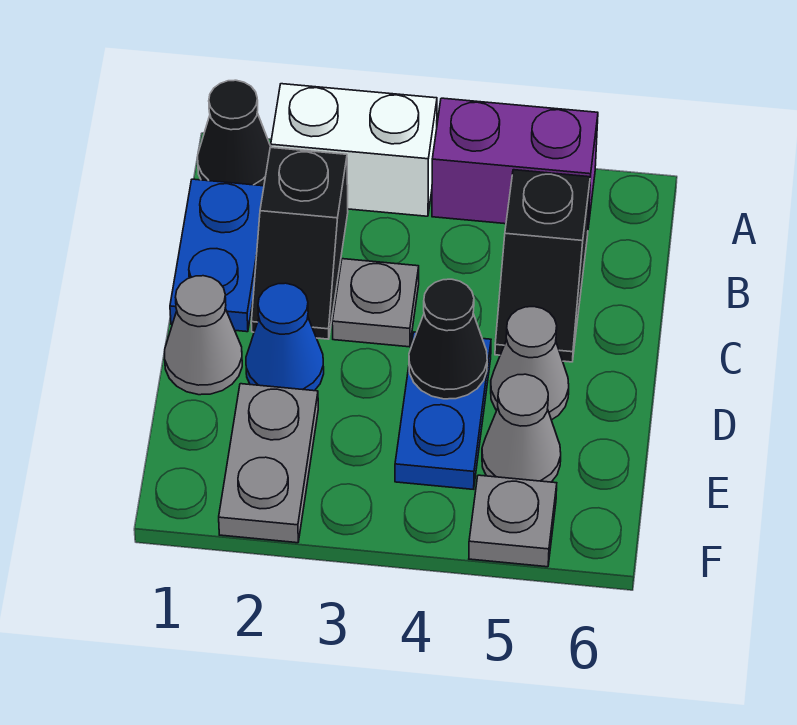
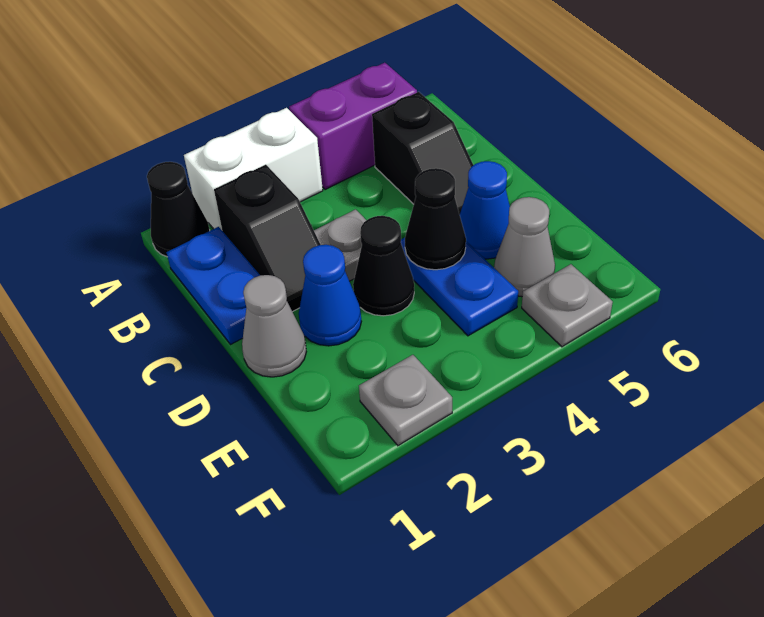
none -> black cone D3 level 1
grey cone D5 level 1 -> blue cone D5 level 1
grey plate E2:F2 level 1 -> grey plate F2 level 1

